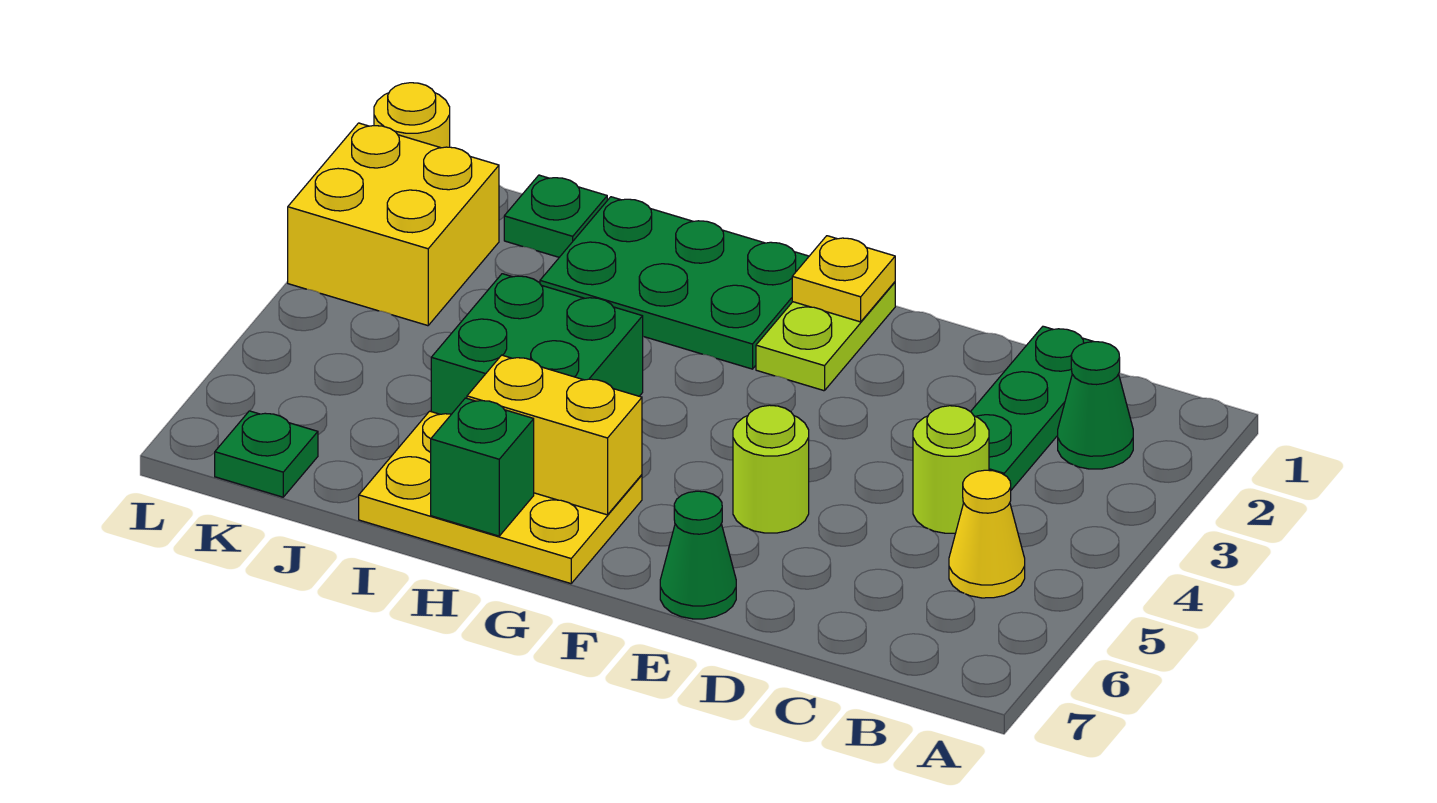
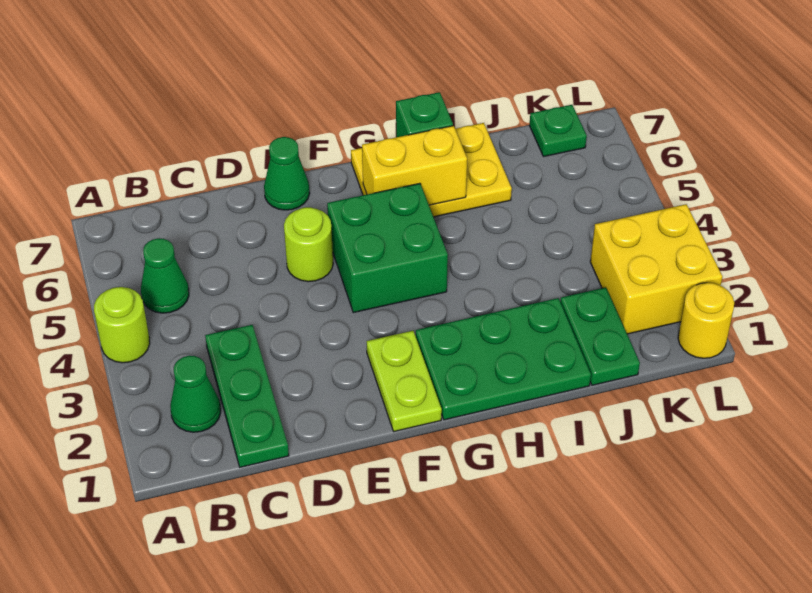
yellow cone B5 level 1 -> green cone B5 level 1
lime round brick C4 level 1 -> lime round brick A4 level 1
yellow plate F1 level 2 -> none
green brick H4:I5 level 1 -> green brick F4:G5 level 1
green plate J1 level 1 -> green plate J1:J2 level 1

